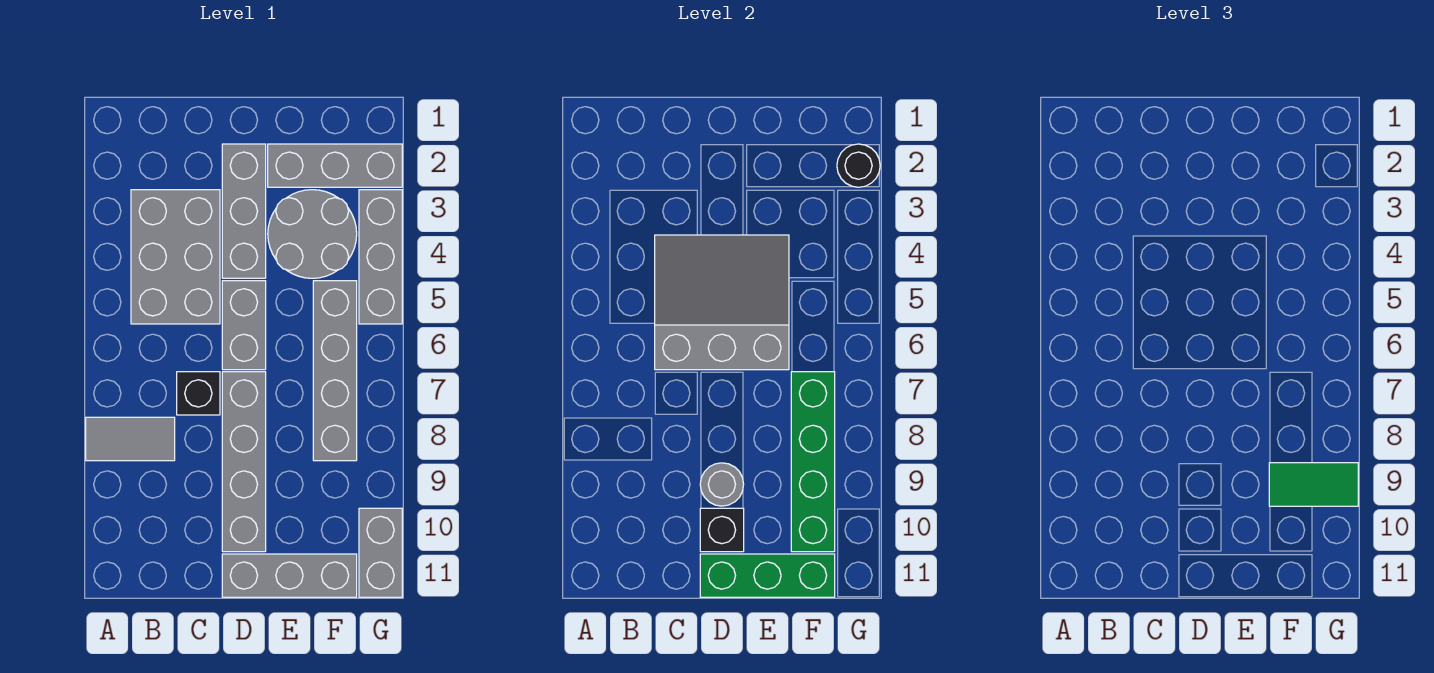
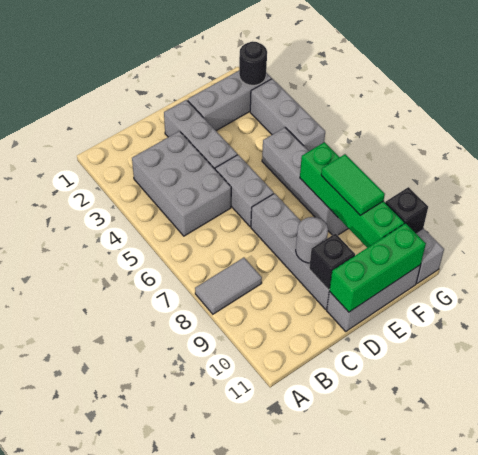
grey slope C4:E6 level 2 top 6 -> none
black brick C7 level 1 -> black brick G10 level 2
grey round brick E3:F4 level 1 -> none
green tile F9:G9 level 3 -> green tile F8:F9 level 3

